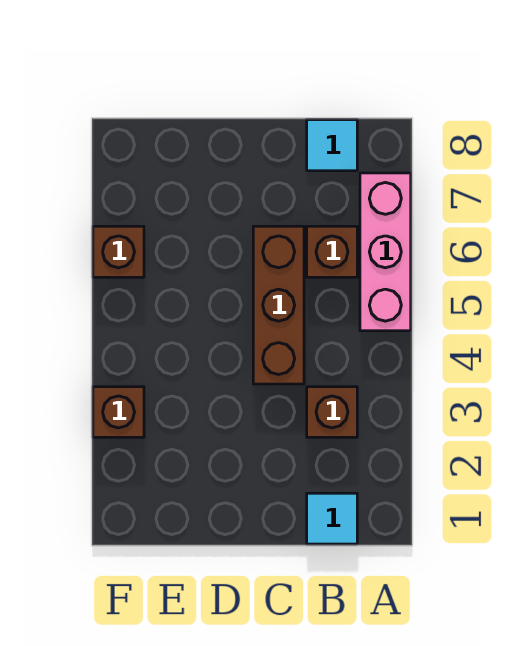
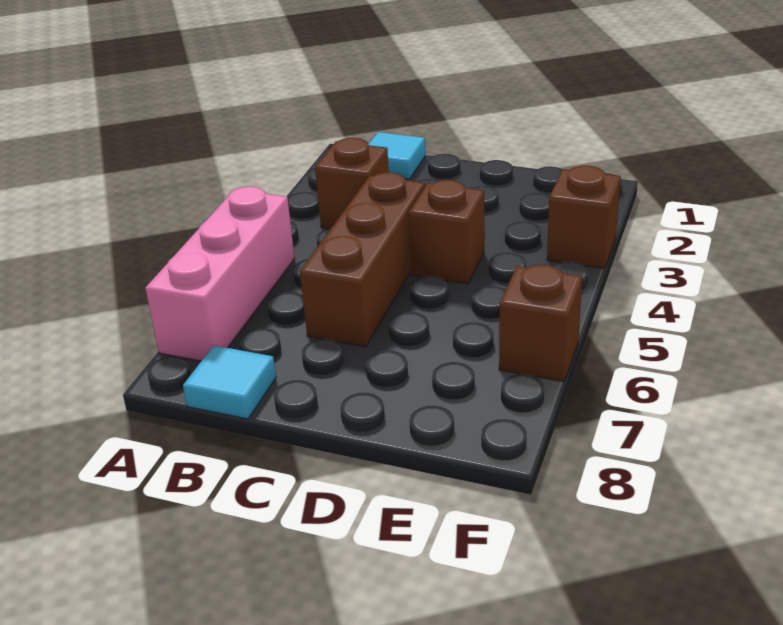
brown brick B6 level 1 -> brown brick D4 level 1

